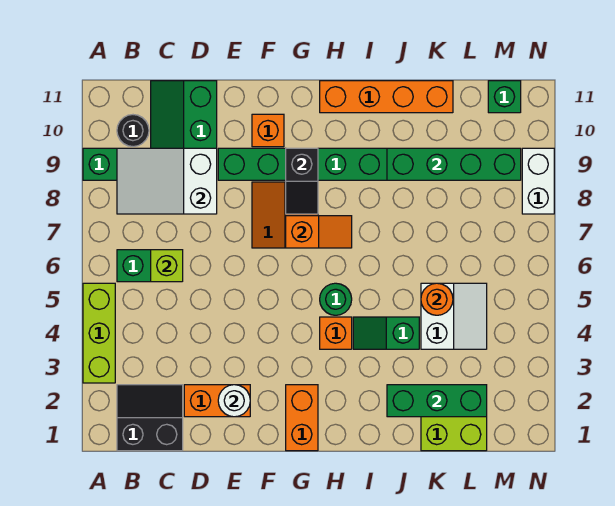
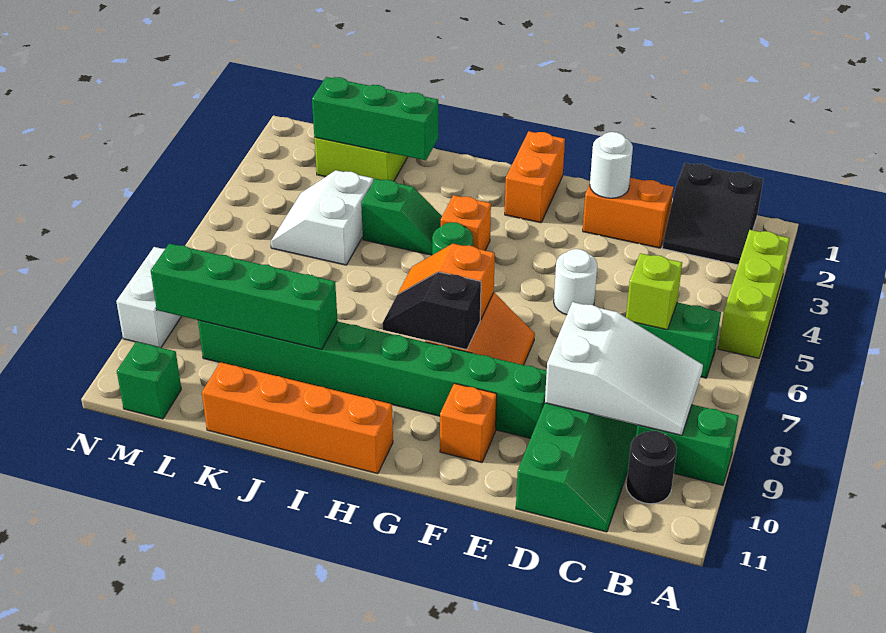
none -> white round brick E5 level 1
black slope G8:G9 level 2 top 9 -> black slope G8:H8 level 2 top G
orange round brick K5 level 2 -> none

